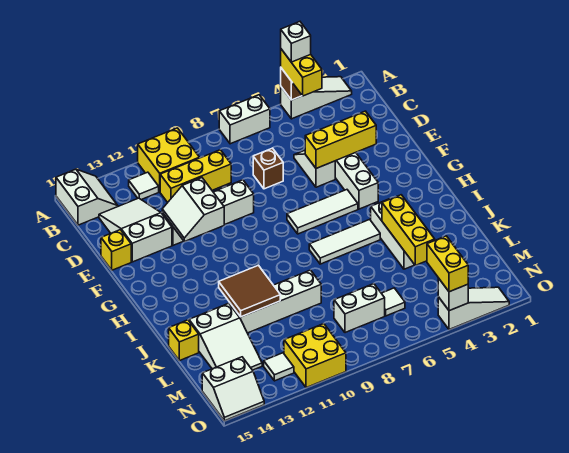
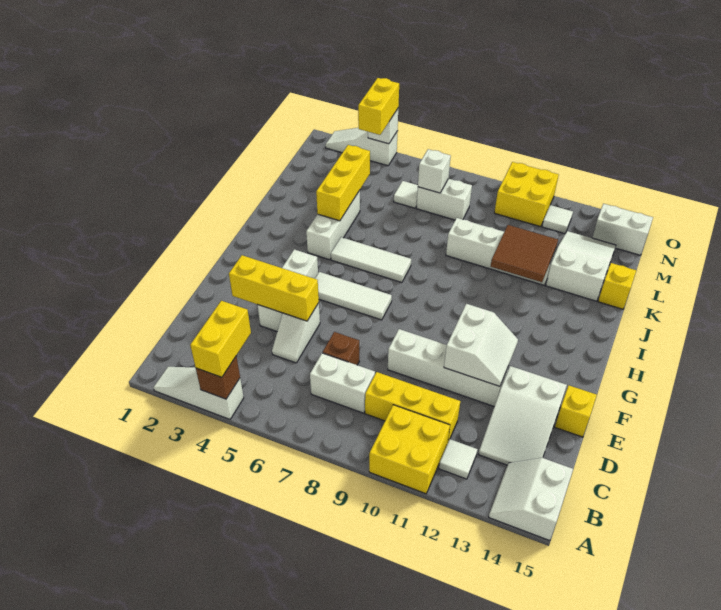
white brick A4 level 4 -> white brick M7 level 2
white brick A6:A7 level 1 -> white brick C7:C8 level 1

